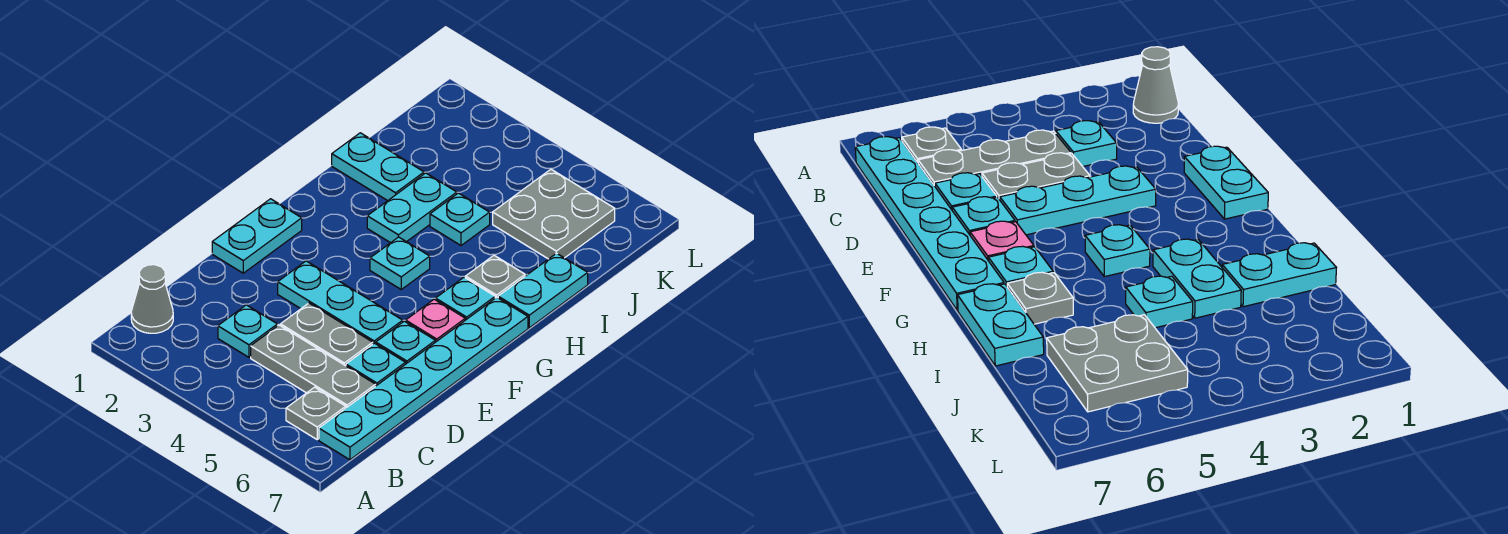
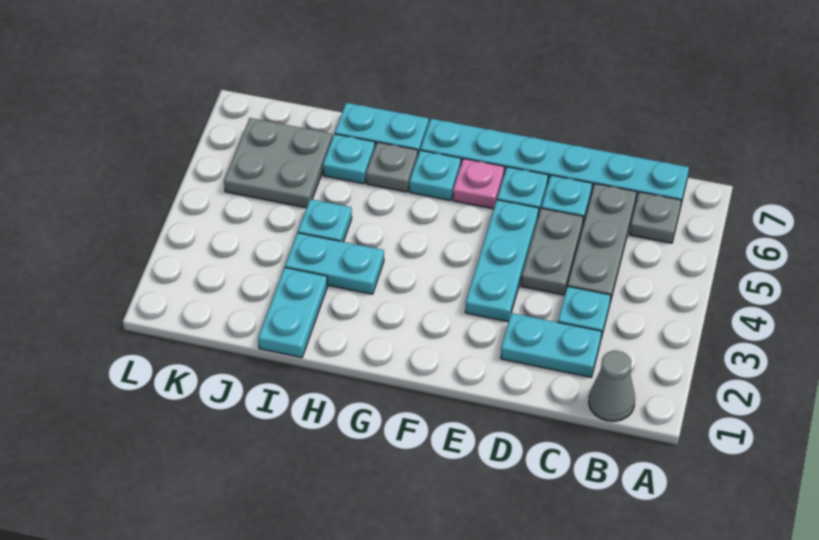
cyan plate E1:F1 level 1 -> cyan plate C2:D2 level 1
cyan plate G4 level 1 -> cyan plate I6 level 1

